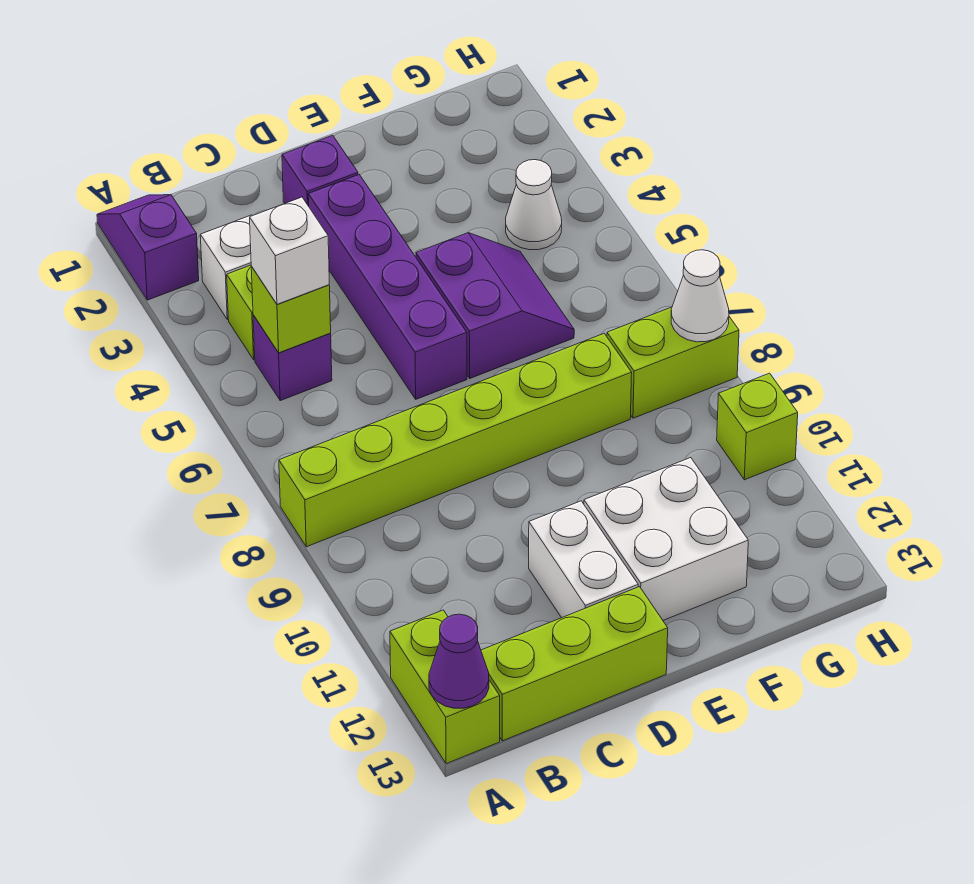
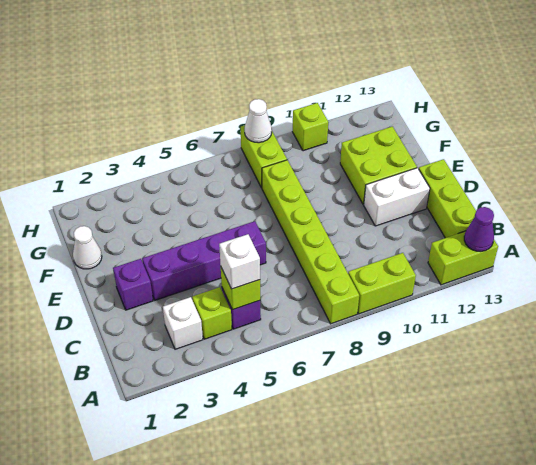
purple slope A1:A2 level 1 top 2 -> none
none -> lime brick A9:A10 level 1
purple slope E5:F6 level 1 top E -> none
white brick E11:F12 level 1 -> lime brick E11:F12 level 1
white cone G4 level 1 -> white cone F1 level 1

